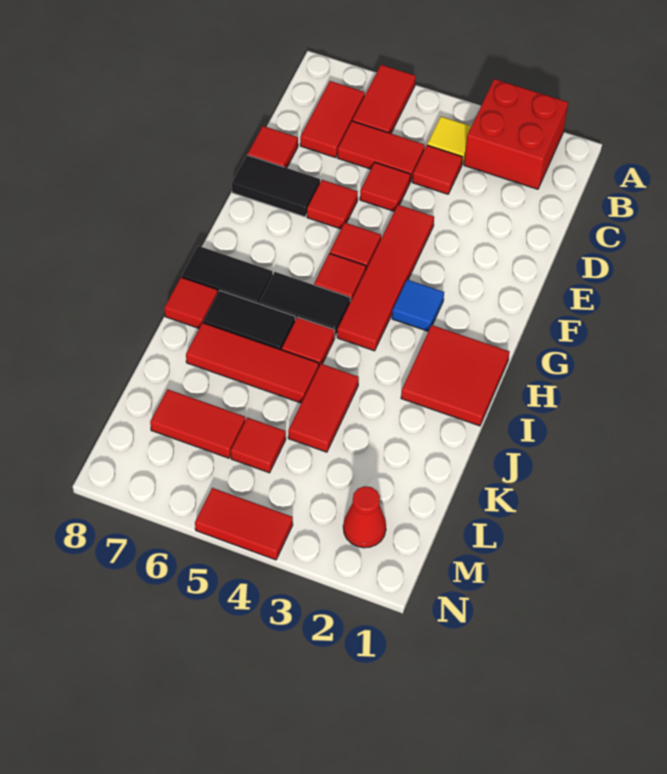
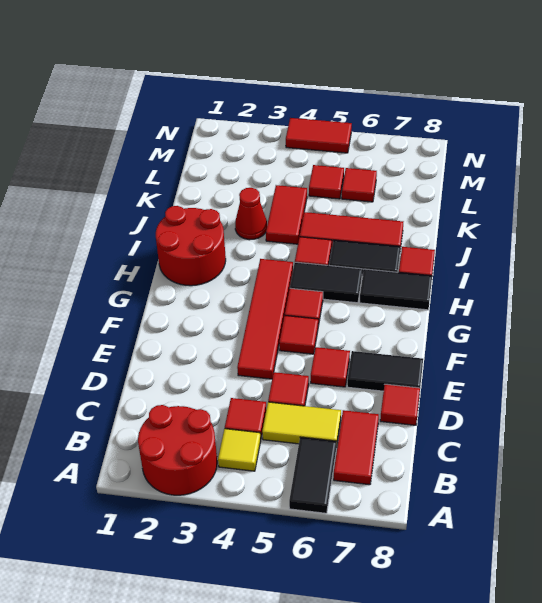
red brick A2:B3 level 1 -> red round brick A2:B3 level 1
red tile A6:B6 level 1 -> black tile A6:B6 level 1
red tile C5:C6 level 1 -> yellow tile C5:C6 level 1
blue tile G3 level 1 -> none
red tile H1:I2 level 1 -> red round brick H1:I2 level 1
red tile L6:L7 level 1 -> red tile L6 level 1
red cone M2 level 1 -> red cone J3 level 1

